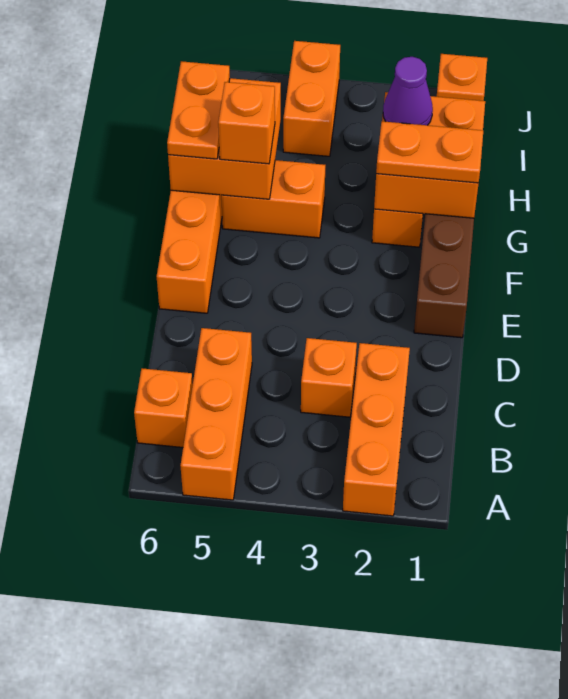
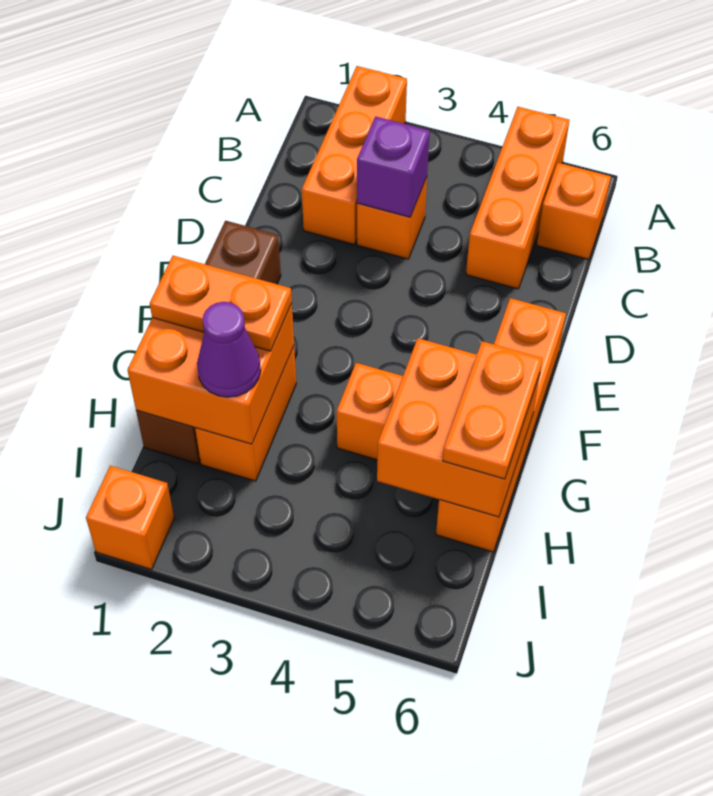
none -> purple brick C3 level 2
orange brick G5 level 3 -> none
orange brick I4:J4 level 1 -> none

